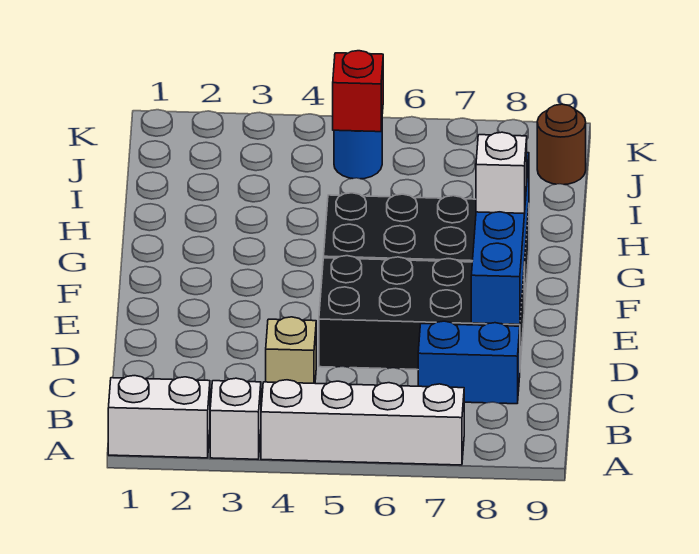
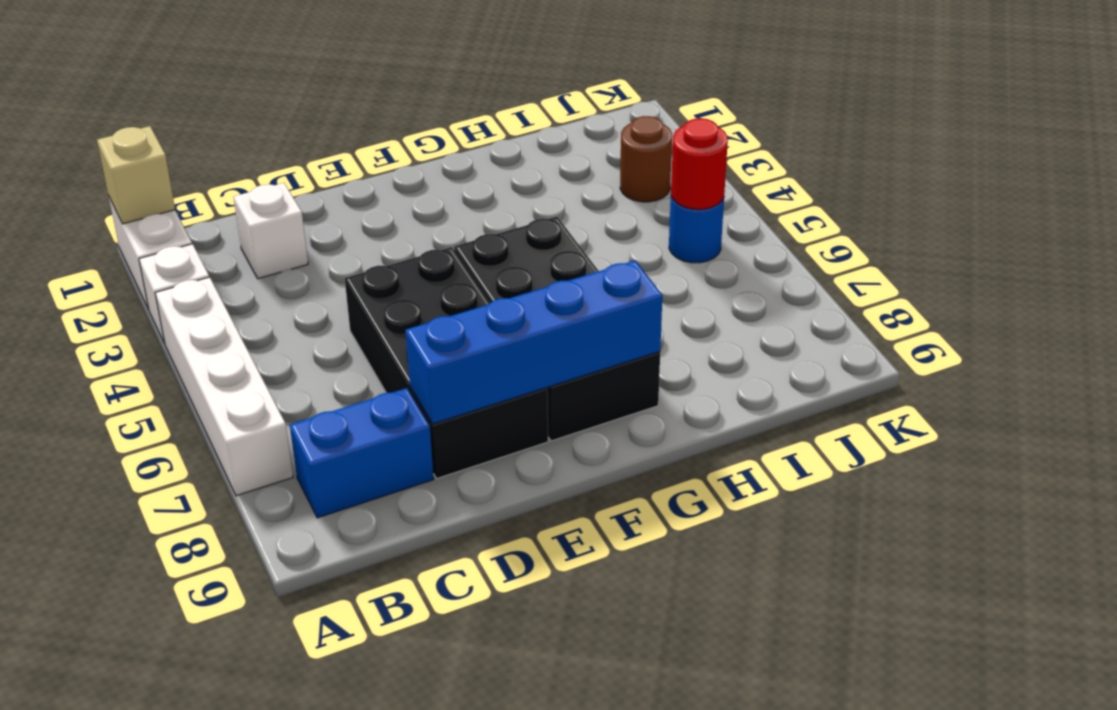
tan brick C4 level 1 -> tan brick A1 level 2
blue brick C7:C8 level 1 -> blue brick B8:C8 level 1
white brick F8 level 3 -> white brick C2 level 1
red brick J5 level 2 -> red round brick J5 level 2
brown round brick J9 level 1 -> brown round brick J3 level 1

